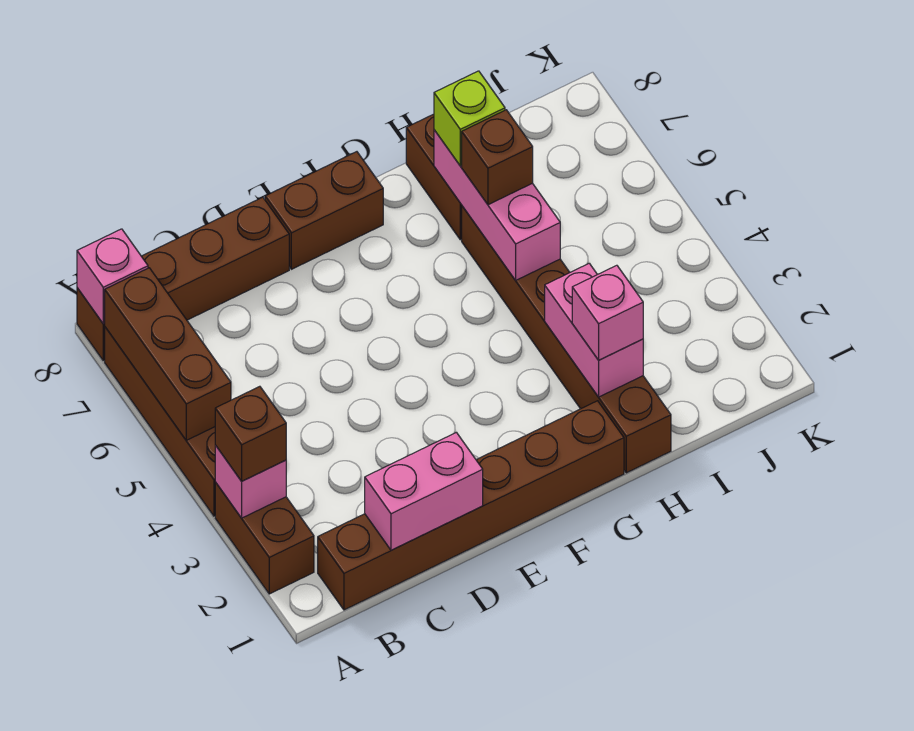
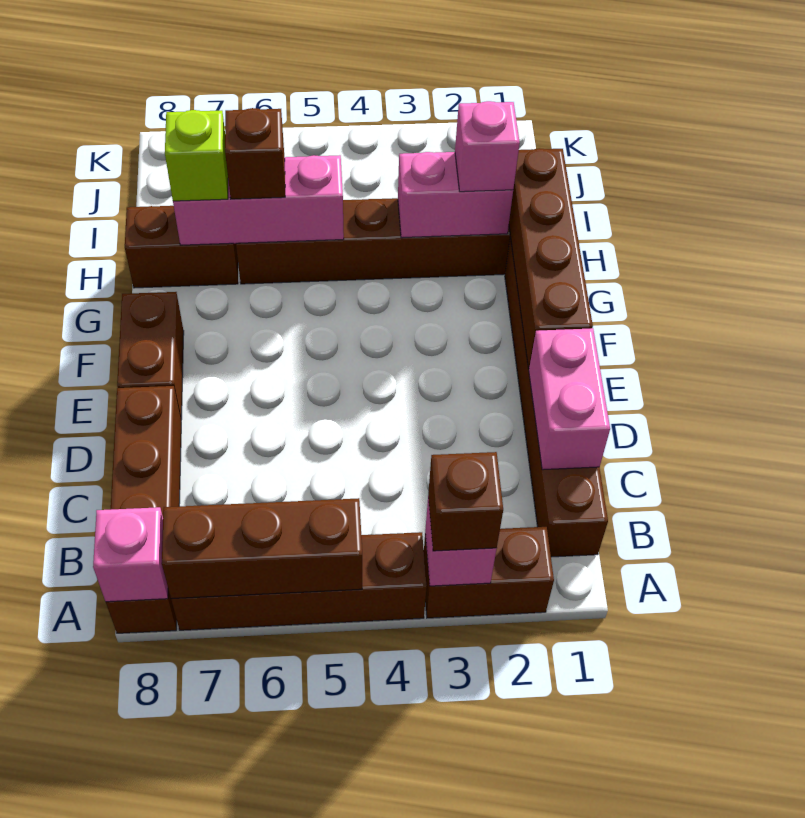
none -> brown brick E1:H1 level 2

